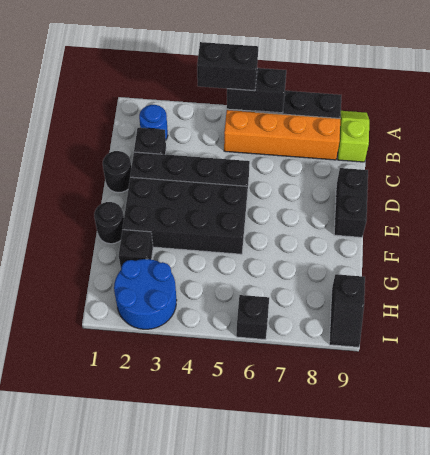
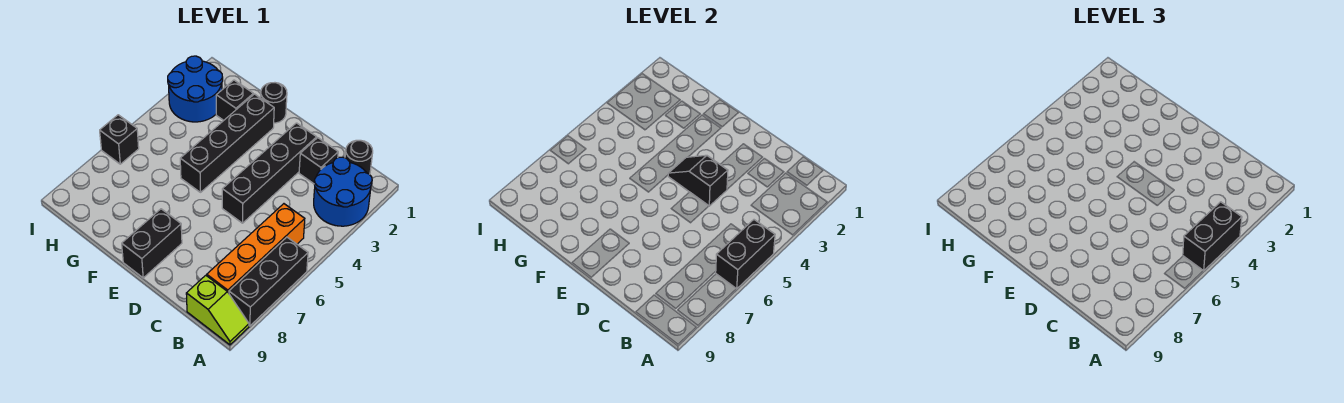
blue round brick B2 level 1 -> blue round brick A2:B3 level 1
black round brick D1 level 1 -> black round brick B1 level 1
black brick D9:E9 level 1 -> black brick E8:E9 level 1
black brick E2:F5 level 1 -> black brick F2:F5 level 1
black slope H9:I9 level 1 top H -> black slope D4:E4 level 2 top D

